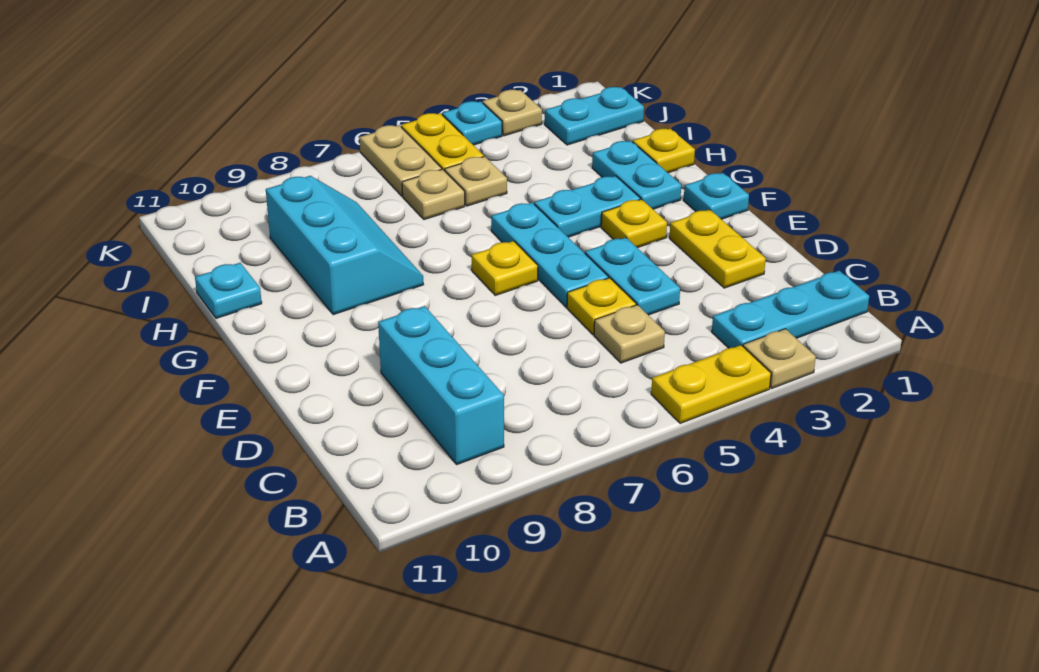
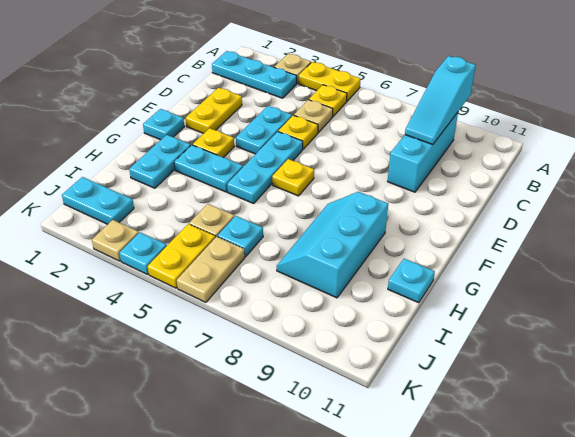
none -> cyan slope A9:C9 level 2 top A
yellow plate H1 level 1 -> yellow plate B5 level 1
tan plate I6 level 1 -> cyan plate I6 level 1

